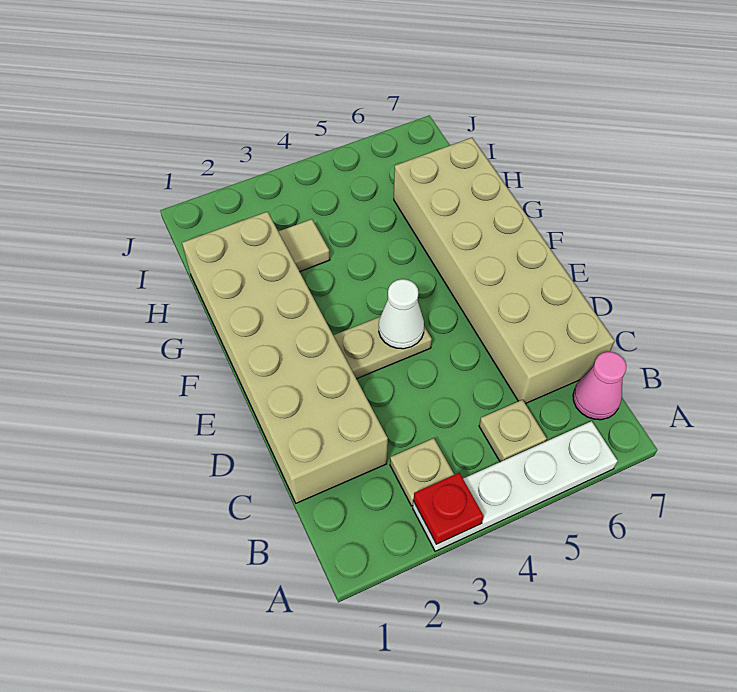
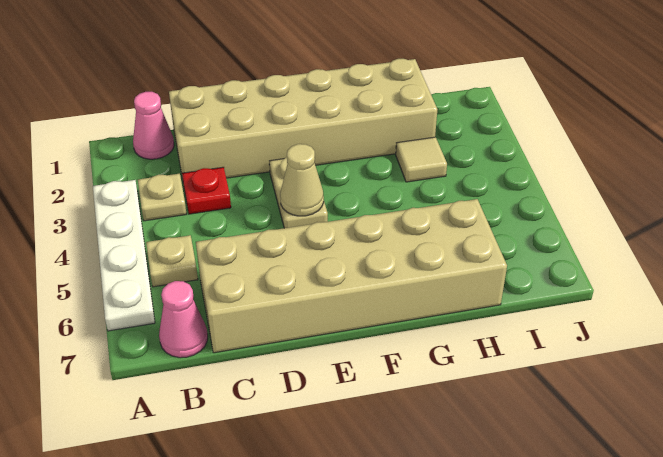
red plate A3 level 2 -> red plate C3 level 1
none -> pink cone B1 level 1
white cone E4 level 2 -> tan cone E4 level 2

